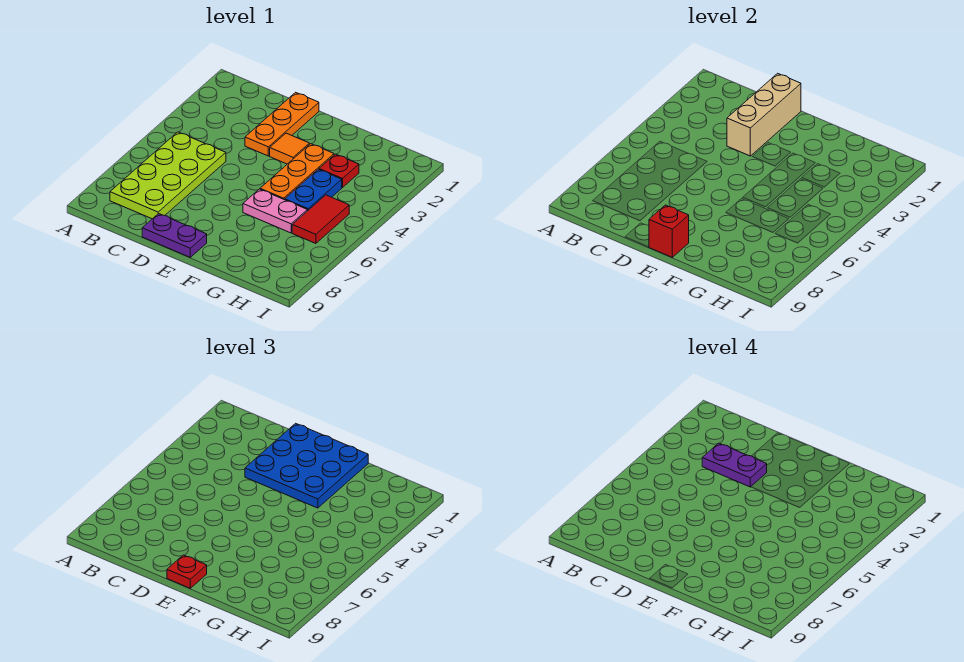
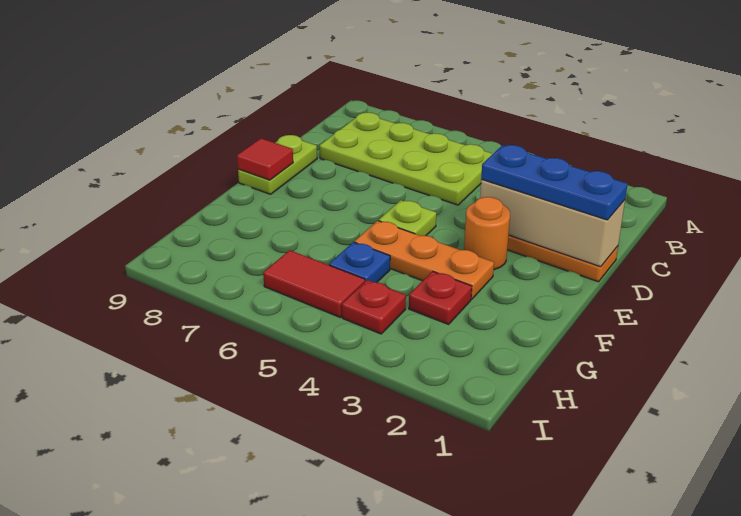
purple plate C3:D3 level 4 -> none
blue plate D1:F3 level 3 -> blue plate D1:D3 level 3
purple plate D9:E9 level 1 -> lime plate D9:E9 level 1
orange tile E3 level 1 -> orange round brick E3 level 1
none -> lime plate E5 level 1
red brick E9 level 2 -> red tile E9 level 2
red plate E9 level 3 -> red plate H4 level 1
pink plate F6:G6 level 1 -> none
blue plate G4:G5 level 1 -> blue plate G5 level 1

